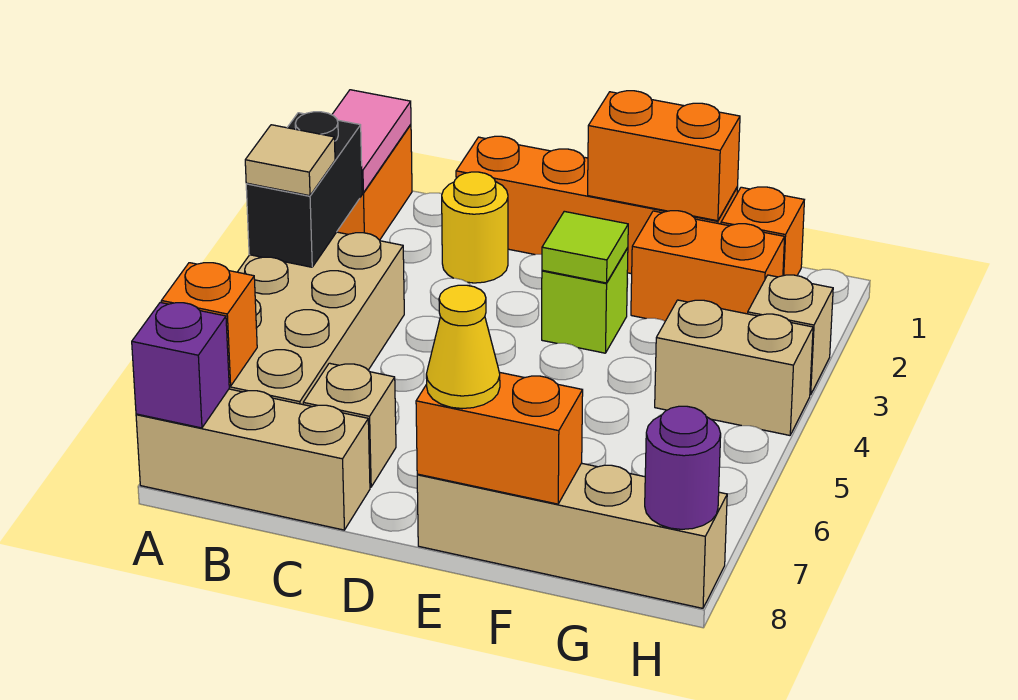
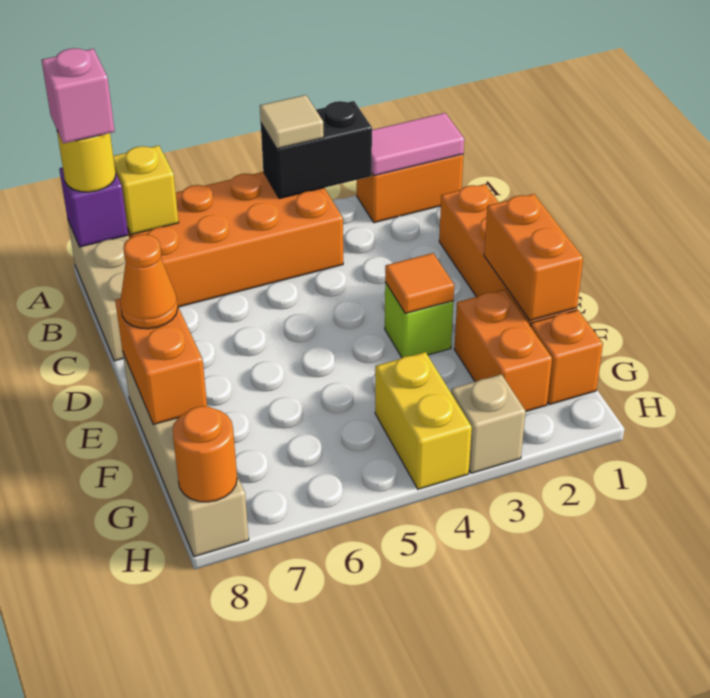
tan brick A4:B7 level 1 -> orange brick A4:B7 level 1
orange brick A7 level 2 -> yellow brick A7 level 2
none -> pink brick A8 level 4
yellow round brick C2 level 1 -> yellow round brick A8 level 3
tan brick C7 level 1 -> none
lime tile E3 level 2 -> orange tile E3 level 2
yellow cone E8 level 3 -> orange cone E8 level 3
tan brick G4:H4 level 1 -> yellow brick G4:H4 level 1
purple round brick H8 level 2 -> orange round brick H8 level 2

